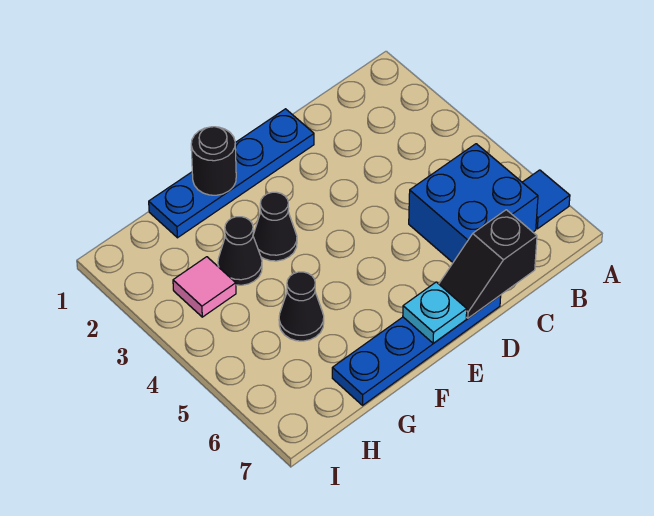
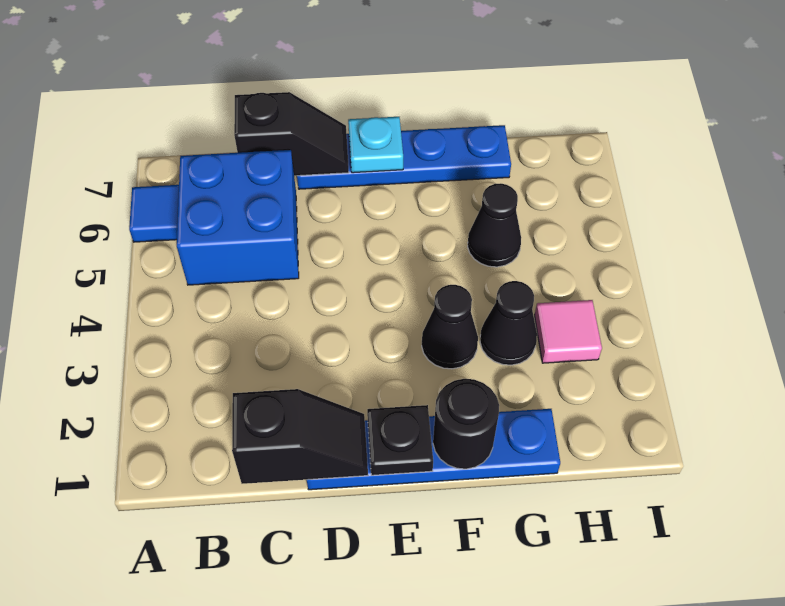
none -> black slope C1:D1 level 2 top C
none -> black plate E1 level 2

